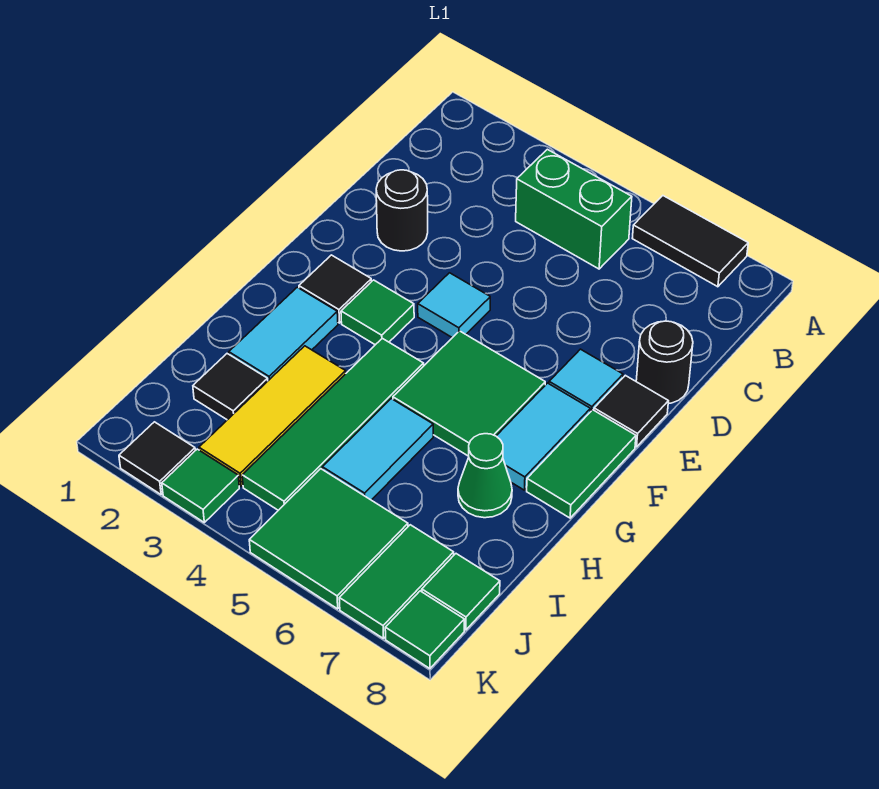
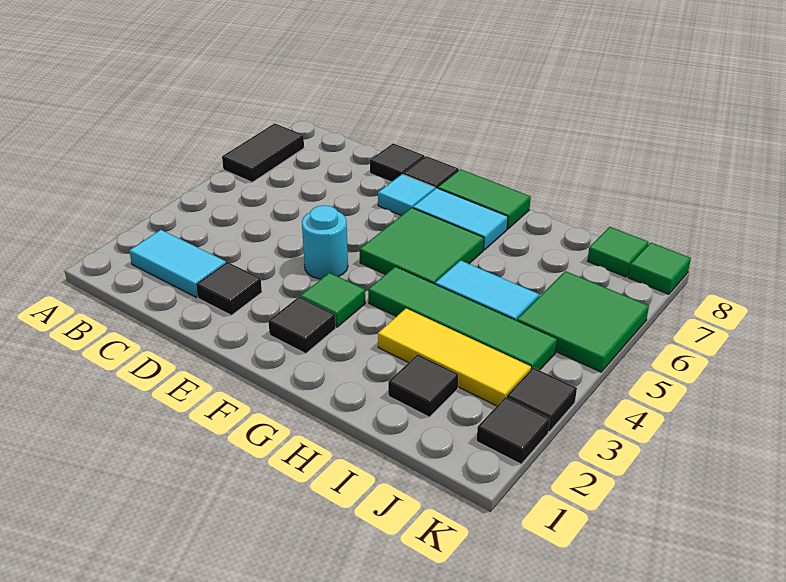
green brick B4:B5 level 1 -> none
black round brick D2 level 1 -> black tile D2 level 1
black round brick D8 level 1 -> black tile D8 level 1
cyan tile E4 level 1 -> cyan round brick E4 level 1
cyan tile G2:H2 level 1 -> cyan tile B2:C2 level 1
green cone H7 level 1 -> none
green tile J7:K7 level 1 -> none
green tile K3 level 1 -> black tile K3 level 1

